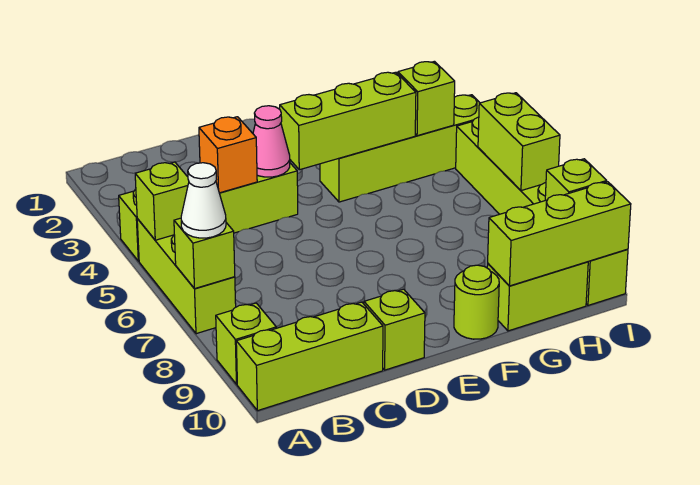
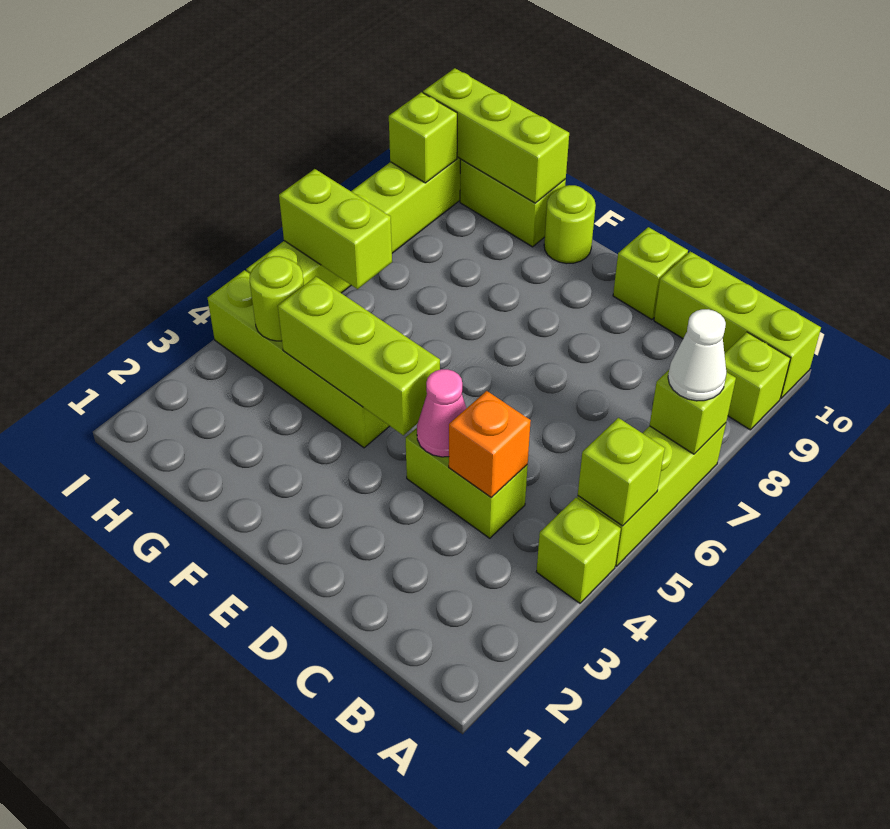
lime brick H4 level 2 -> lime round brick H4 level 2
lime brick I6:I7 level 2 -> lime brick H6:I6 level 2

